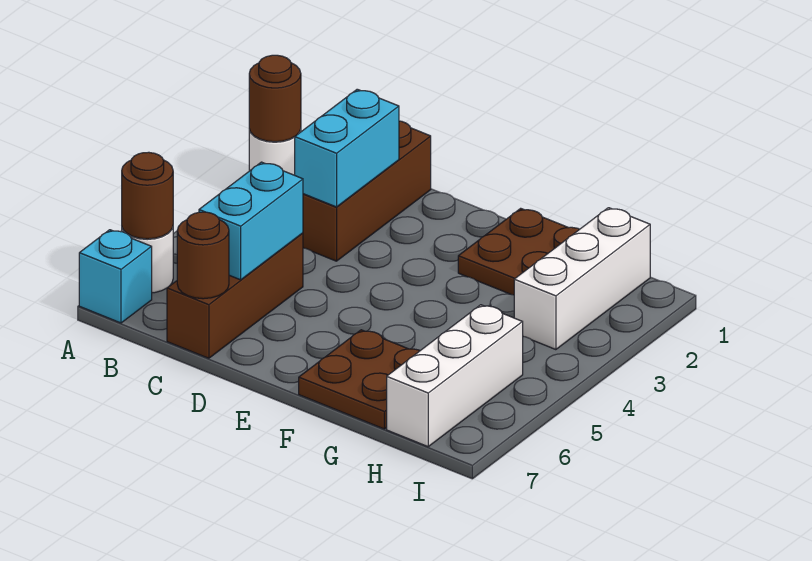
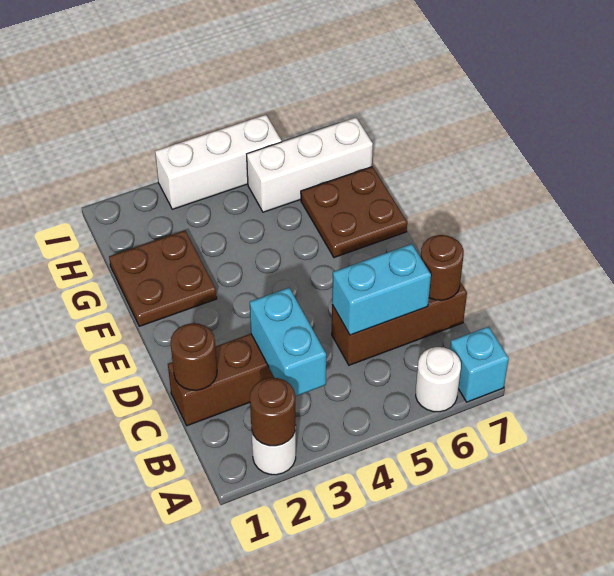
brown round brick A6 level 2 -> brown round brick C1 level 2
cyan brick C2:C3 level 2 -> cyan brick B3:C3 level 2
white brick H1:H3 level 1 -> white brick I3:I5 level 1

